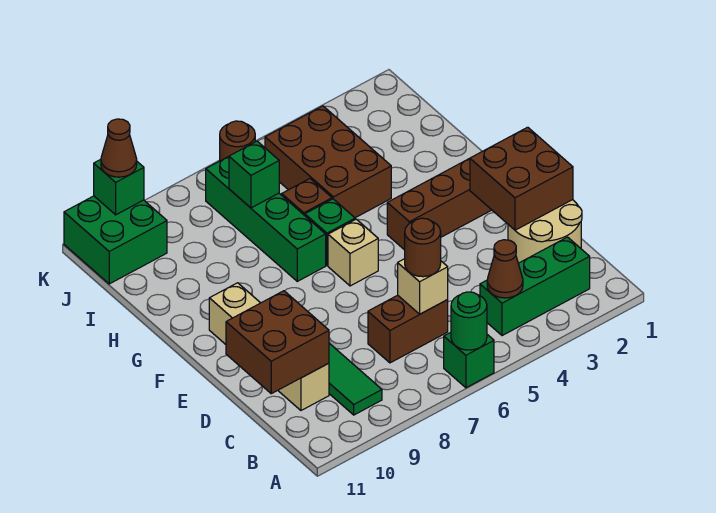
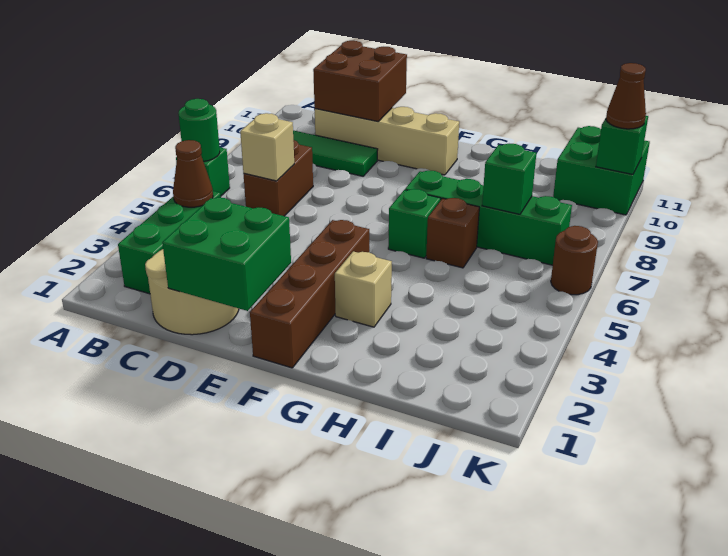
brown round brick C6 level 3 -> none
brown brick D1:E2 level 2 -> green brick D1:E2 level 2
tan brick F6 level 1 -> tan brick G3 level 1
brown brick H4:J5 level 1 -> none

